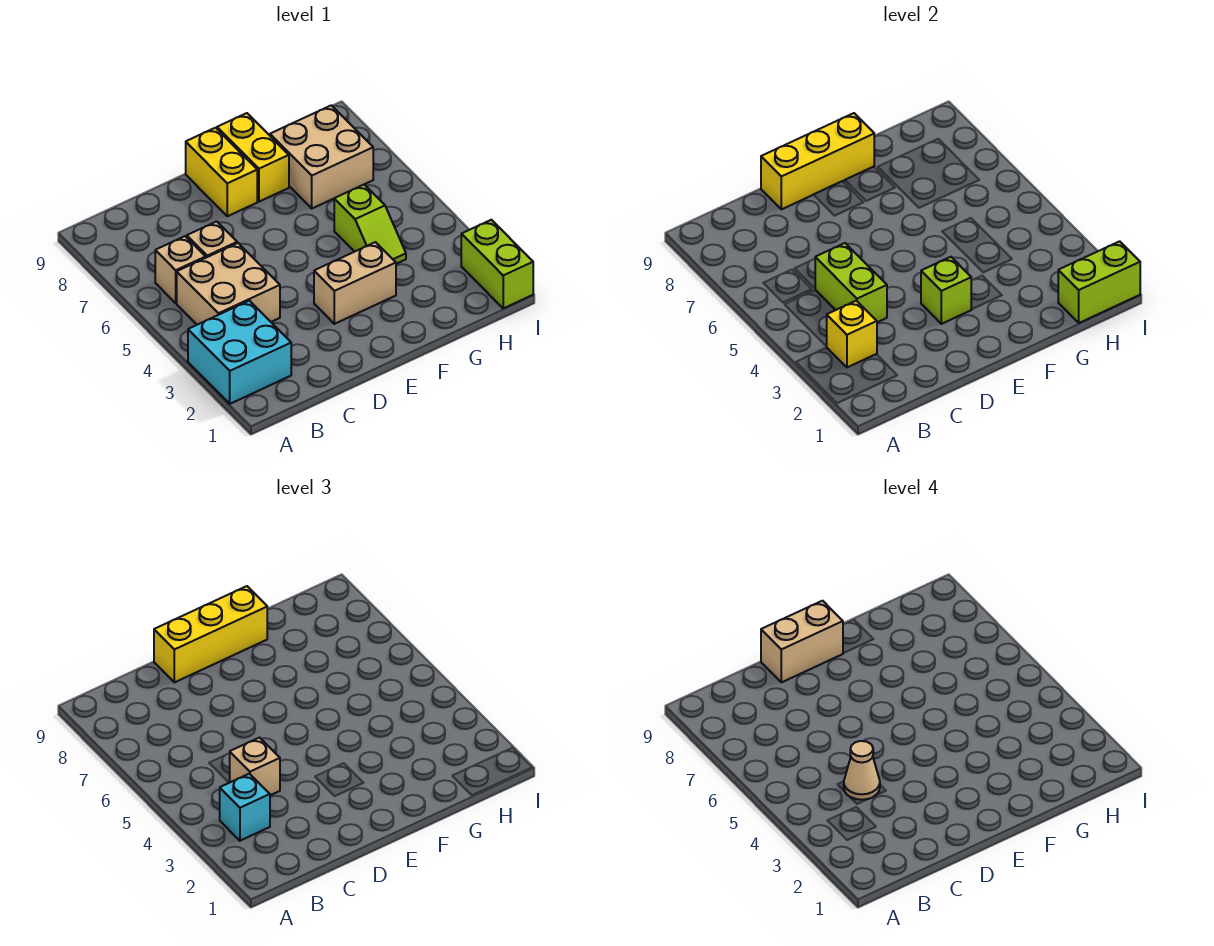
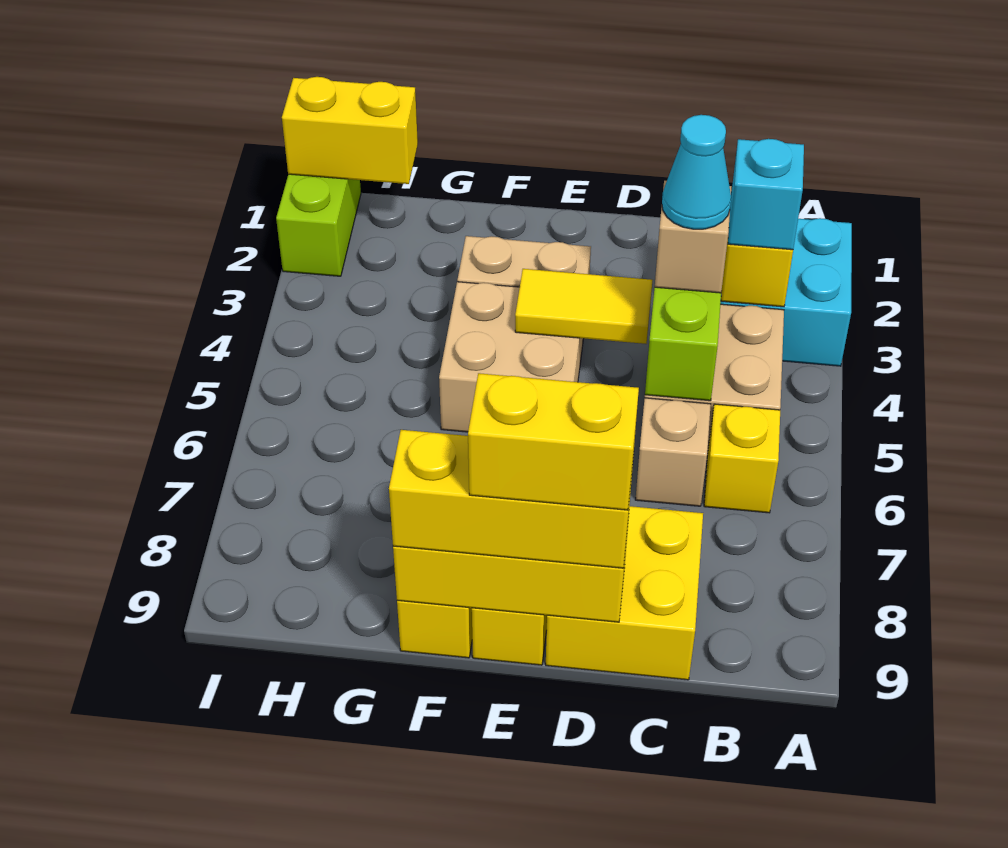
tan brick B6 level 1 -> yellow brick B6 level 1
tan cone C4 level 4 -> cyan cone C4 level 4
none -> yellow brick C8:D9 level 1
none -> yellow tile D4:E4 level 2
tan brick D9:E9 level 4 -> yellow brick D9:E9 level 4
lime brick E3 level 2 -> none
lime slope G4:G5 level 1 top 5 -> none
tan brick G7:H8 level 1 -> tan brick E4:F5 level 1
lime brick H1:I1 level 2 -> yellow brick H1:I1 level 2

